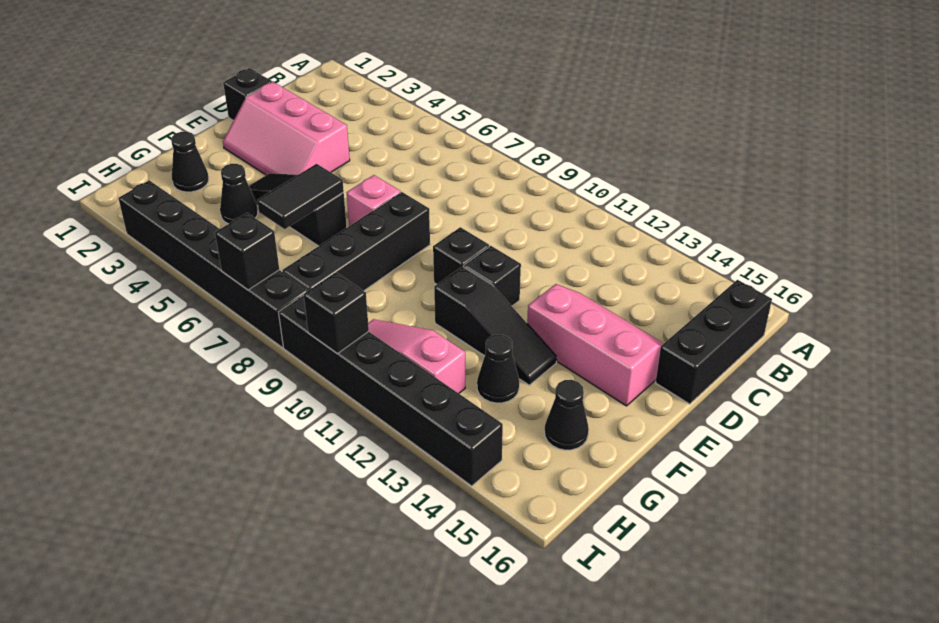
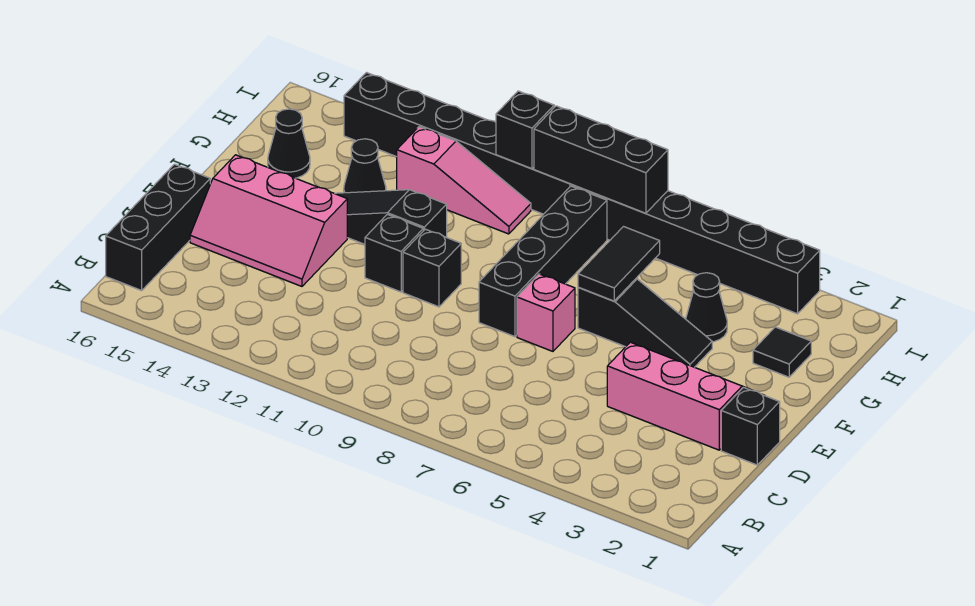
black cone G2 level 1 -> black tile G2 level 1
black brick I7 level 2 -> black brick I7:I9 level 2

